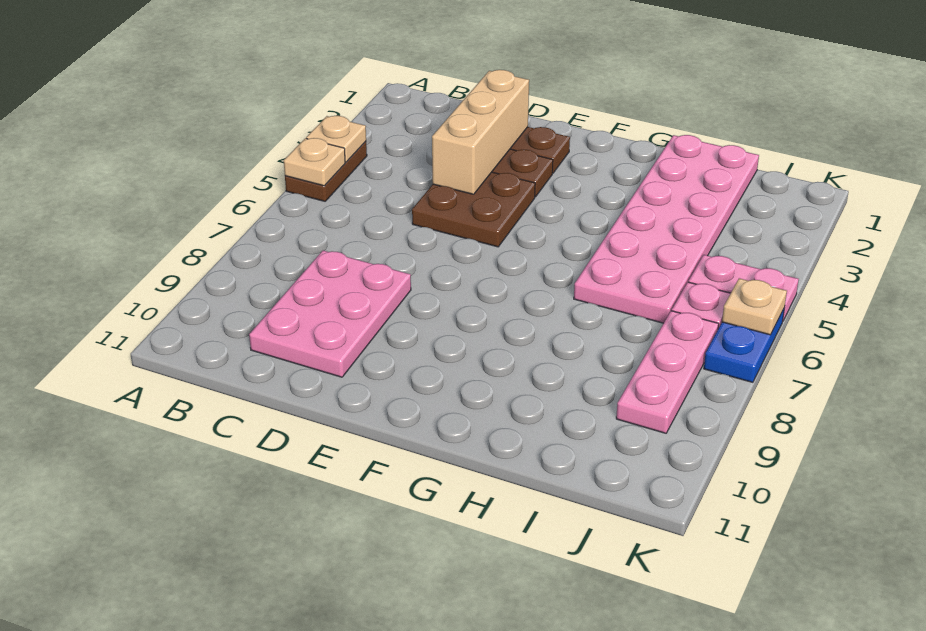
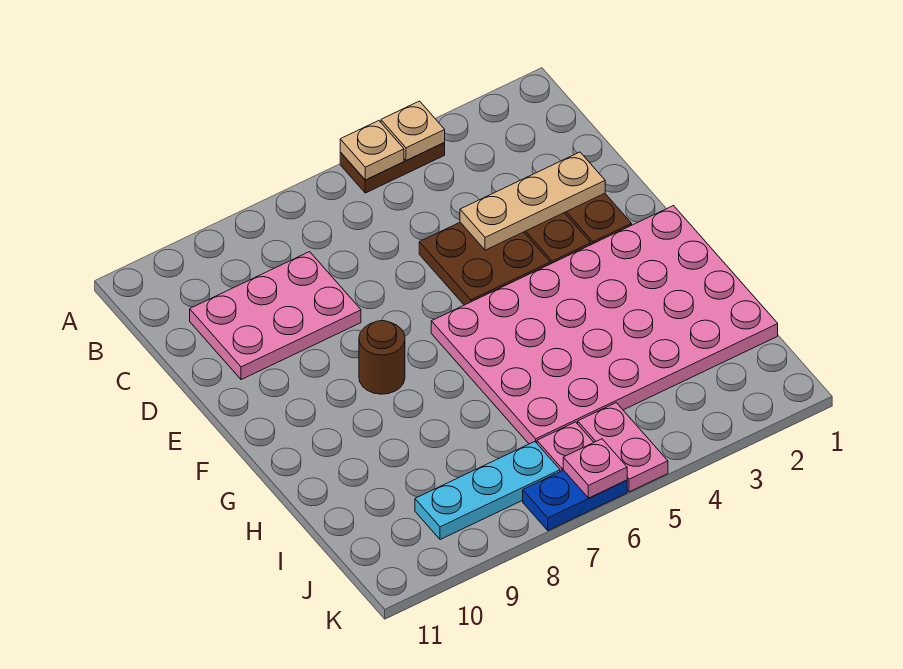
tan brick D2:D4 level 2 -> tan plate D2:D4 level 2
none -> brown round brick F8 level 1
pink plate H1:I6 level 1 -> pink plate F1:I6 level 1
pink plate J7:J9 level 1 -> cyan plate J7:J9 level 1
tan plate K6 level 2 -> pink plate K6 level 2

